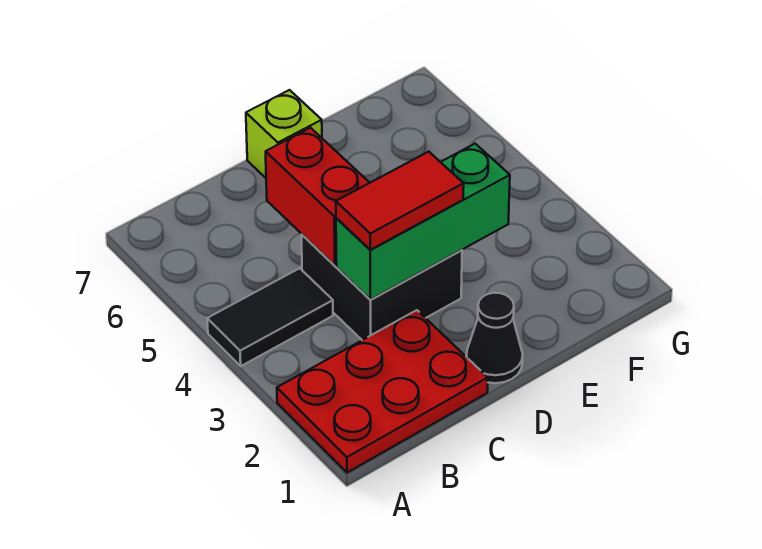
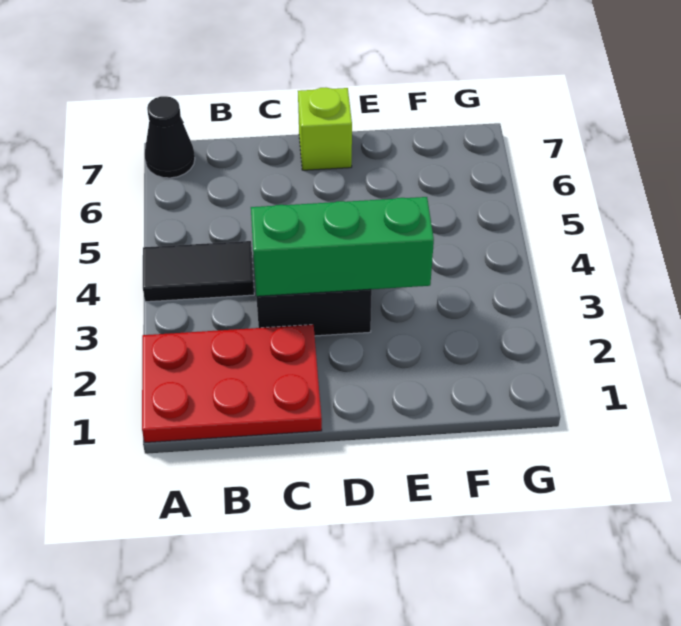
red tile C3:D3 level 3 -> none
red brick C4:C5 level 2 -> none
black cone D1 level 1 -> black cone A7 level 1

